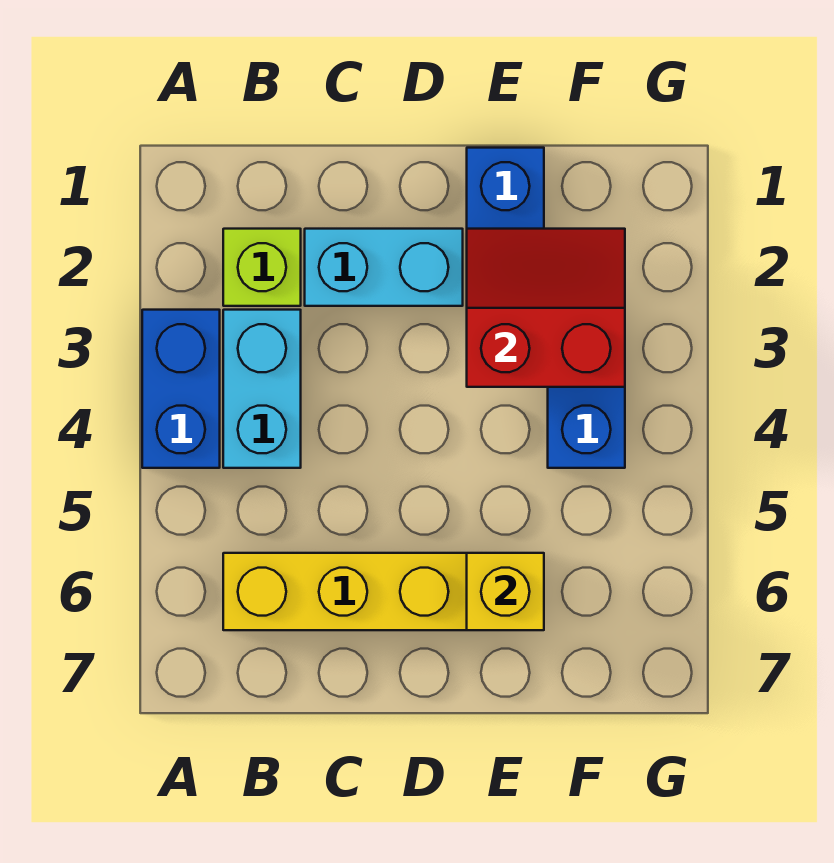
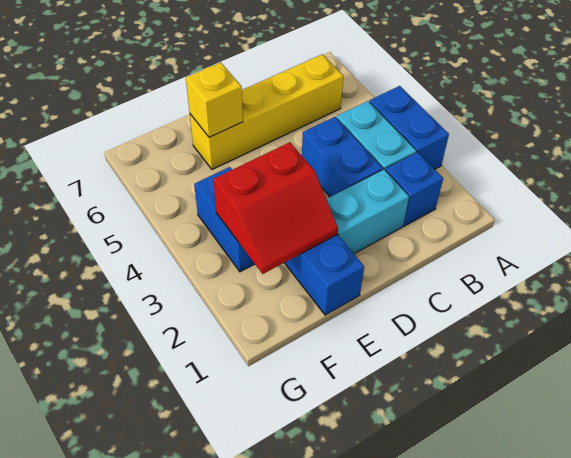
lime brick B2 level 1 -> blue brick B2 level 1
none -> blue brick C3:C4 level 1

